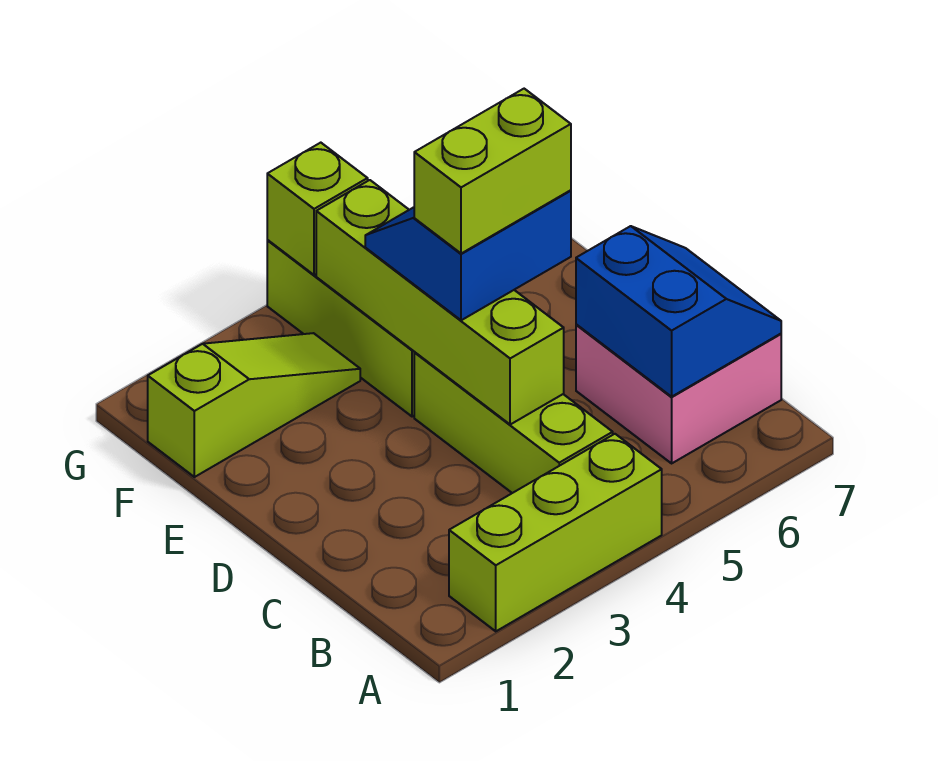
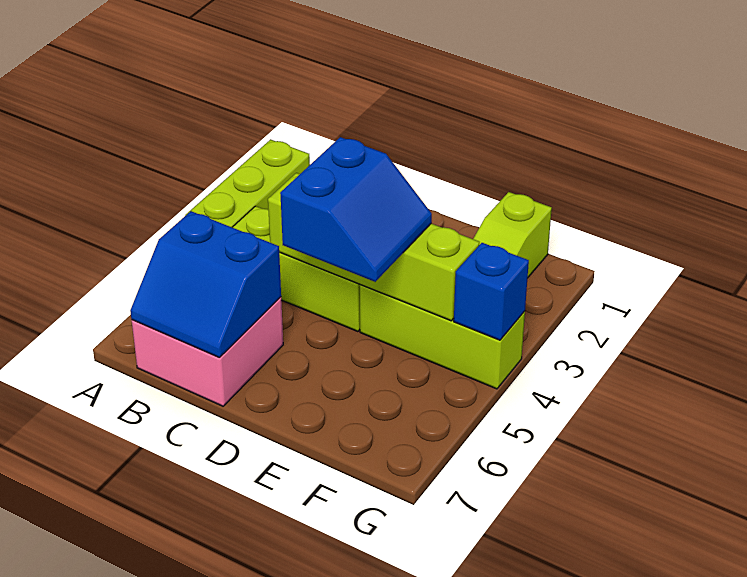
lime brick D4:D5 level 4 -> none
lime brick G4 level 2 -> blue brick G4 level 2

